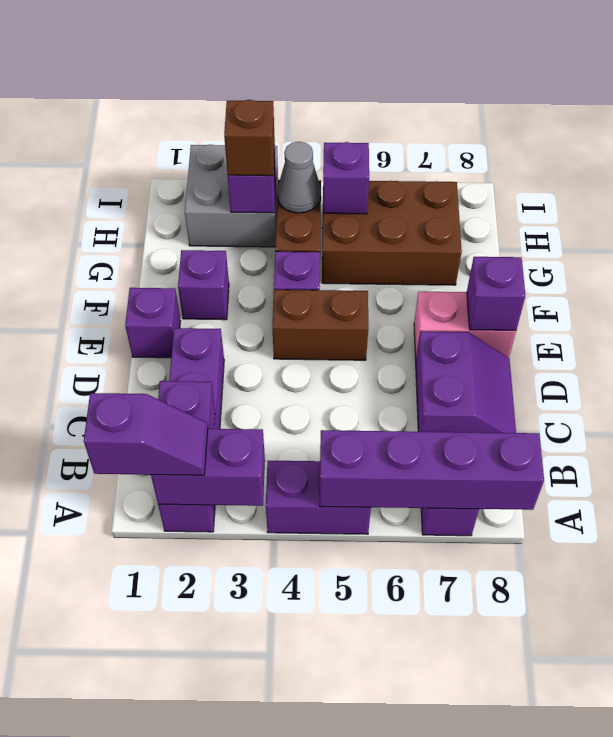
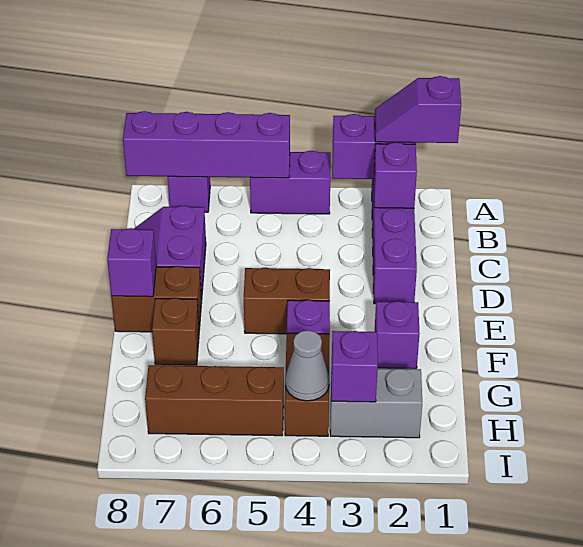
purple brick E1 level 1 -> none
pink brick E7:E8 level 1 -> brown brick E7:E8 level 1
brown brick G5:H7 level 1 -> brown brick H5:H7 level 1
grey brick H2:I3 level 1 -> grey brick H2:H3 level 1
brown brick H3 level 3 -> brown brick F7 level 1
purple brick H5 level 2 -> none

